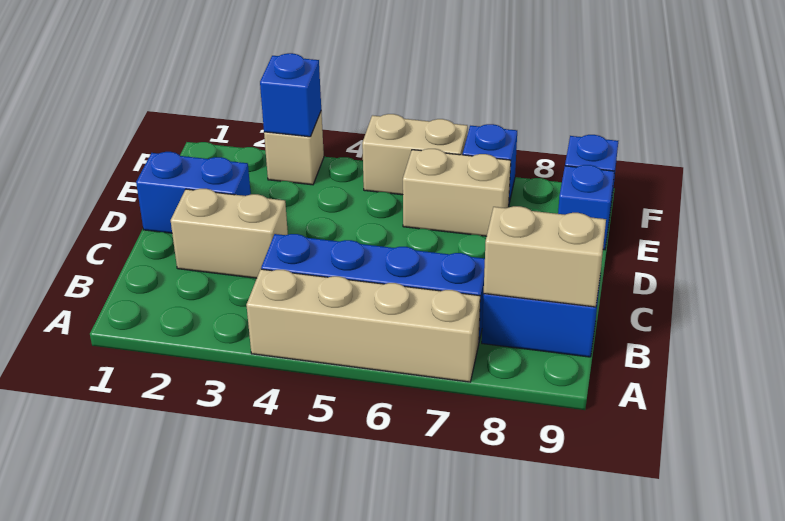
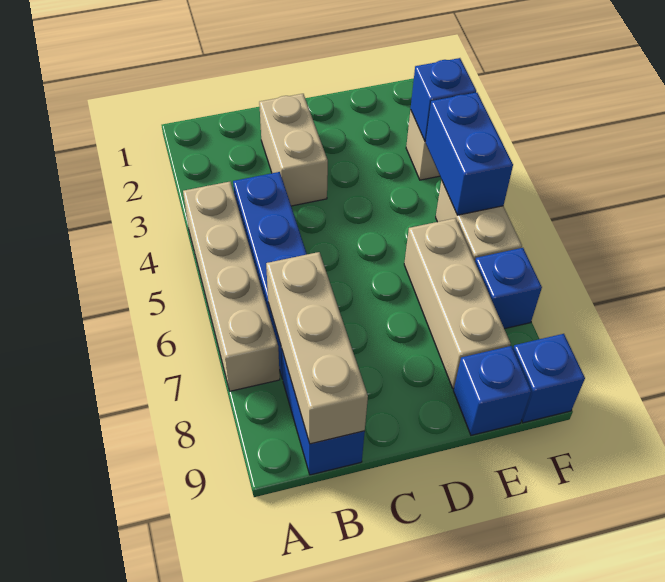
tan brick B8:B9 level 2 -> tan brick B7:B9 level 2
blue brick D1:D2 level 1 -> blue brick F4:F5 level 2
tan brick E6:E7 level 1 -> tan brick E6:E8 level 1

